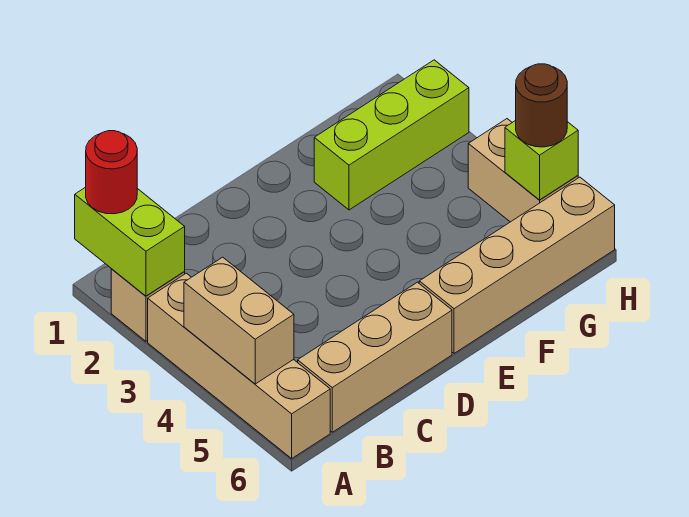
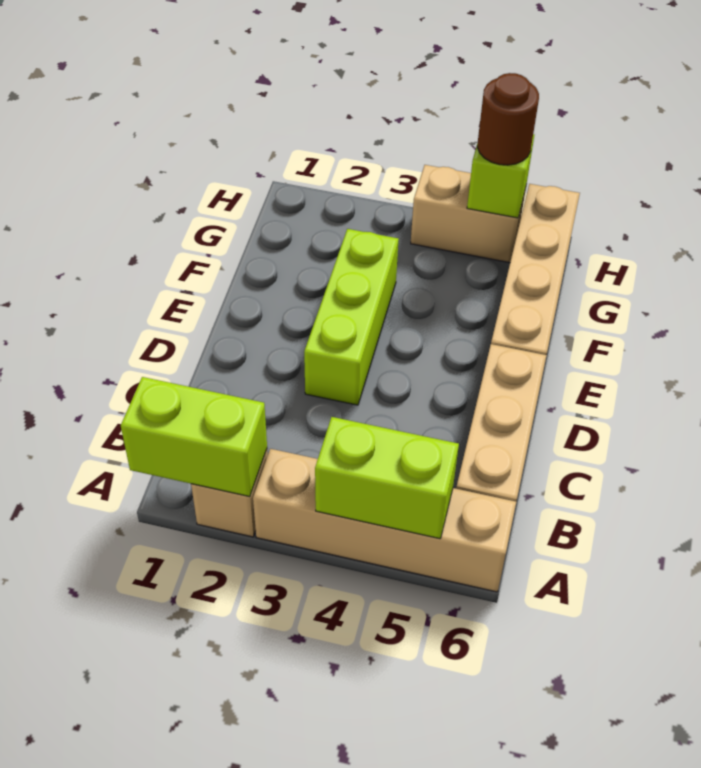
red round brick A1 level 3 -> none
tan brick A4:A5 level 2 -> lime brick A4:A5 level 2
lime brick F2:H2 level 1 -> lime brick D3:F3 level 1

